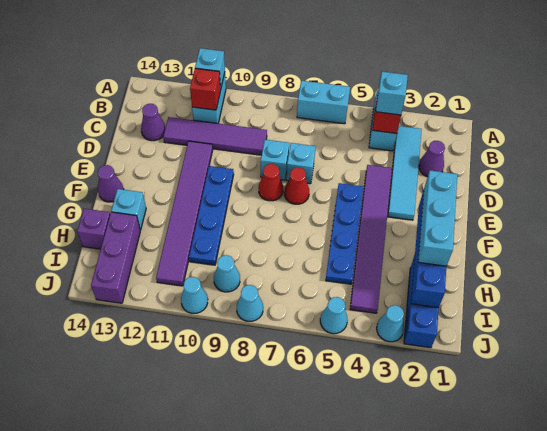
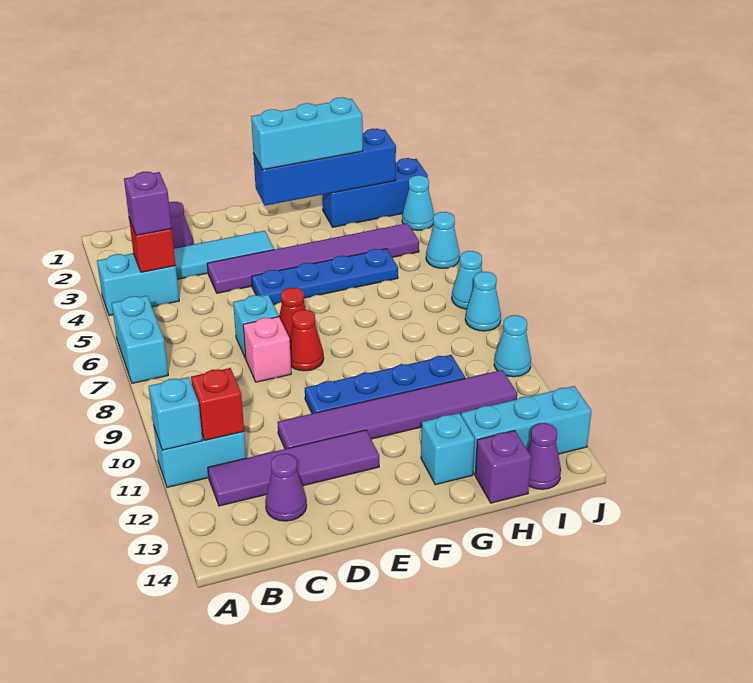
cyan brick B4 level 3 -> purple brick B4 level 3
purple tile C9:C12 level 1 -> purple tile B12:E12 level 1
cyan brick D8 level 1 -> pink brick D8 level 1
purple cone F14 level 1 -> purple cone I14 level 1
purple brick H13:J13 level 1 -> cyan brick H13:J13 level 1
cyan cone I9 level 1 -> cyan cone J7 level 1

